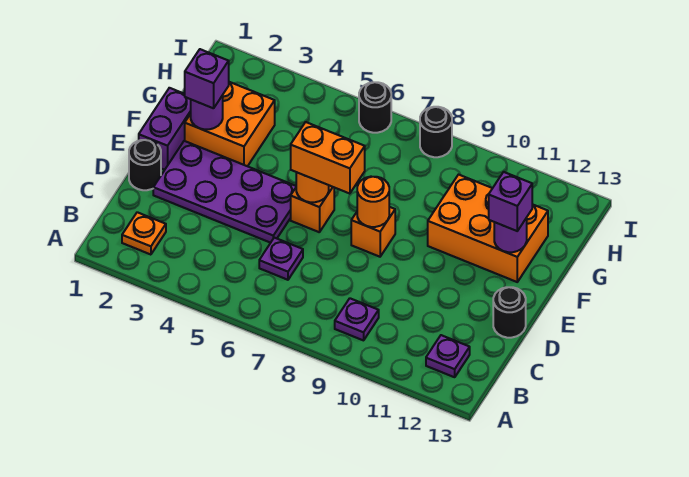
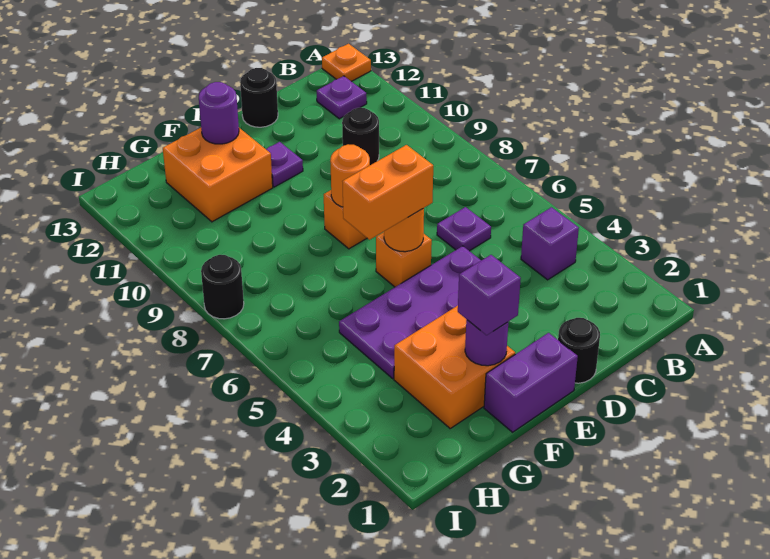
orange plate B2 level 1 -> orange plate A13 level 1
purple plate B9 level 1 -> purple plate E11 level 1
purple plate D2:E5 level 1 -> purple plate D4:G5 level 1
orange brick E6:E7 level 3 -> orange brick E6:F6 level 3
orange brick F10:G12 level 1 -> orange brick F11:G12 level 1
purple brick F12 level 3 -> purple brick B4 level 1
black round brick I6 level 1 -> black round brick C10 level 1

